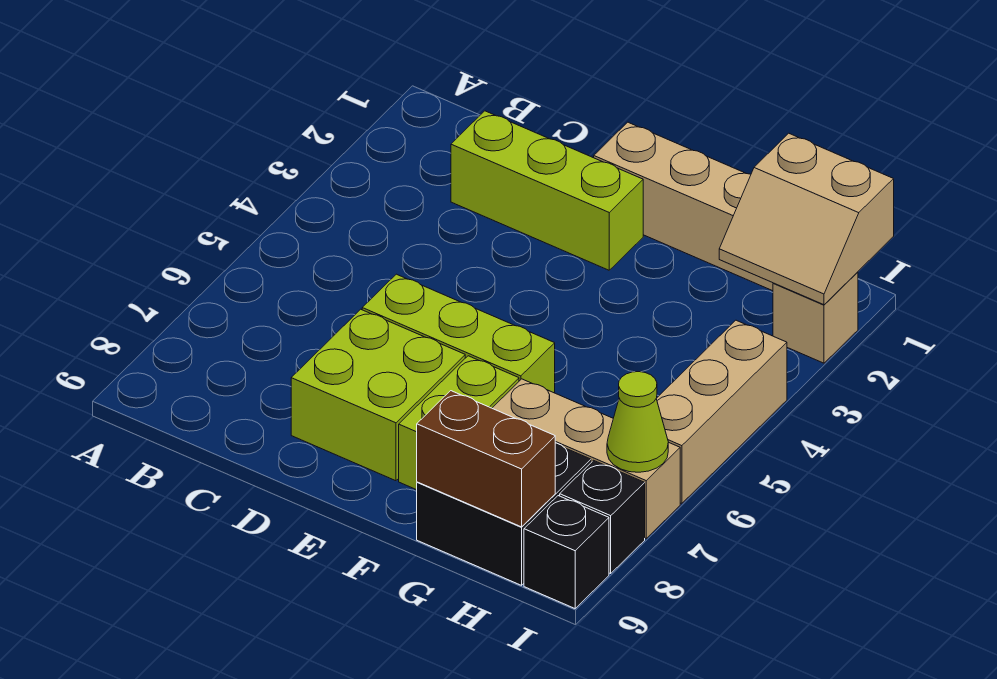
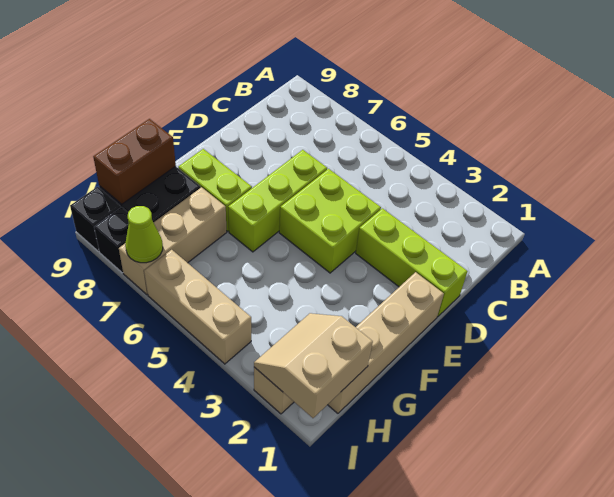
lime brick C2:E2 level 1 -> lime brick D1:D3 level 1
lime brick D7:E8 level 1 -> lime brick D4:E5 level 1

